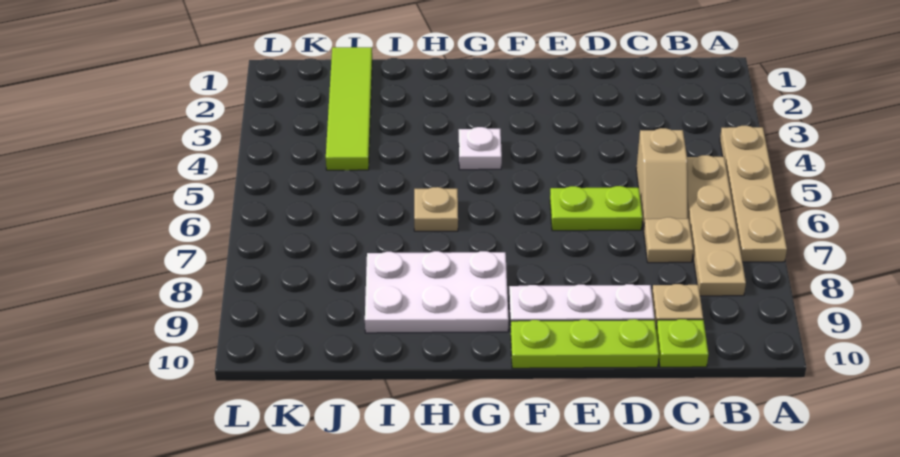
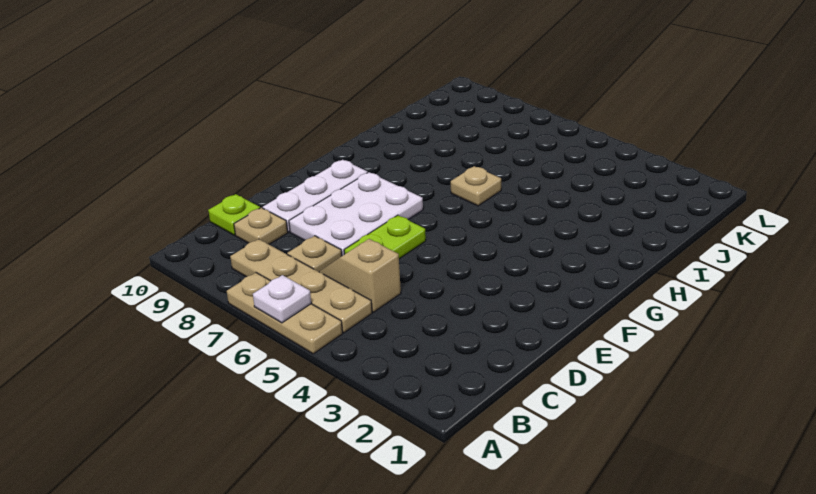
tan plate A4:A7 level 1 -> tan plate A5:A7 level 1
lime plate D10:F10 level 1 -> none
white plate G4 level 1 -> white plate A6 level 2
white plate G8:I9 level 1 -> white plate D7:F8 level 1
lime tile J1:J4 level 1 -> none

